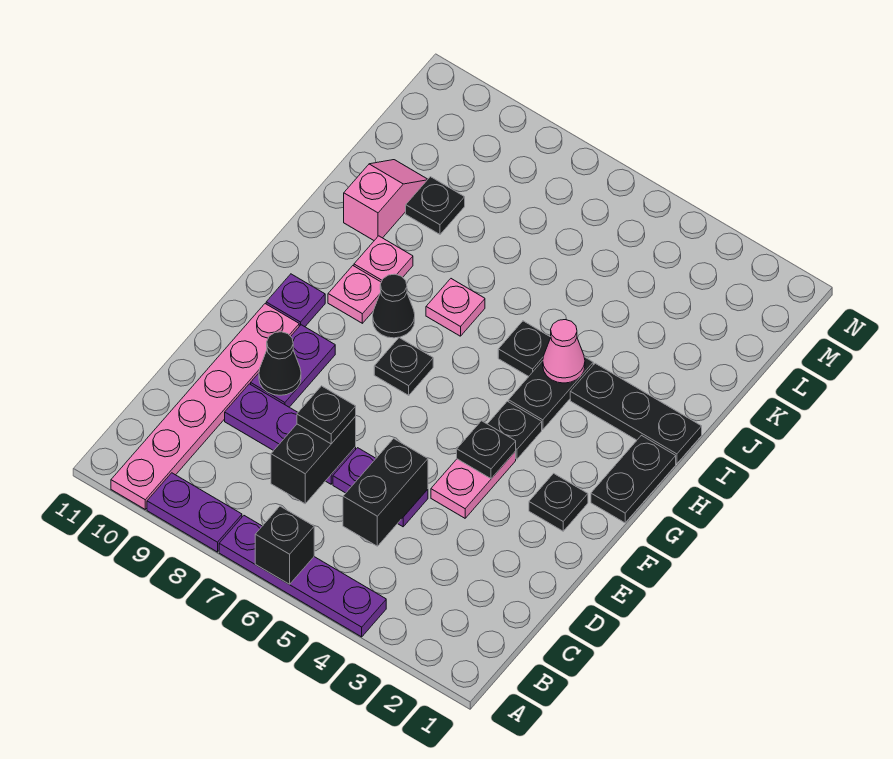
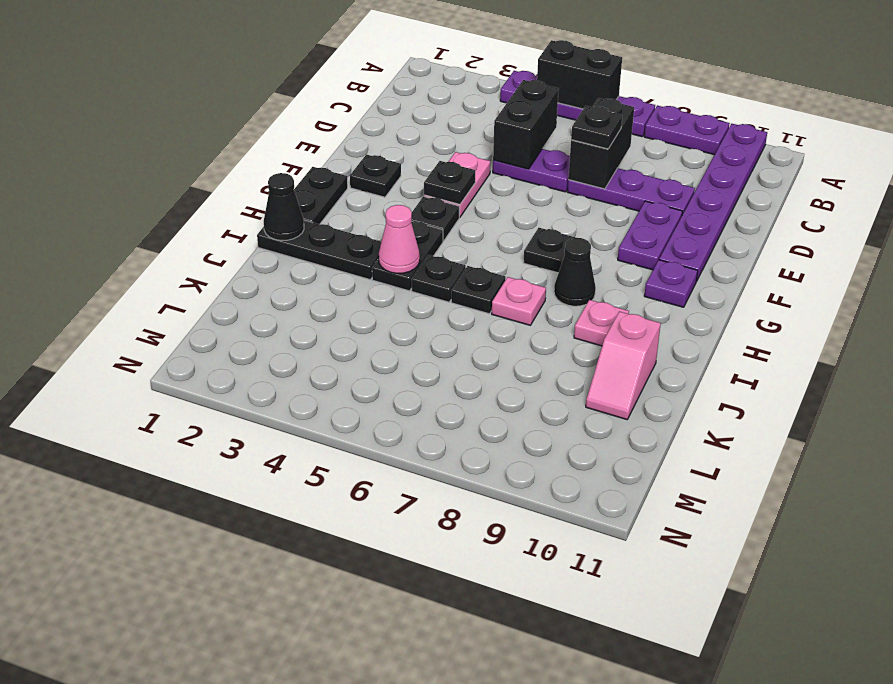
black brick A6 level 2 -> black brick A5:A6 level 2
pink plate A10:F10 level 1 -> purple plate A10:F10 level 1
black cone E9 level 2 -> black cone I1 level 2
pink plate H9 level 1 -> none
black plate K9 level 1 -> black plate I6 level 1

